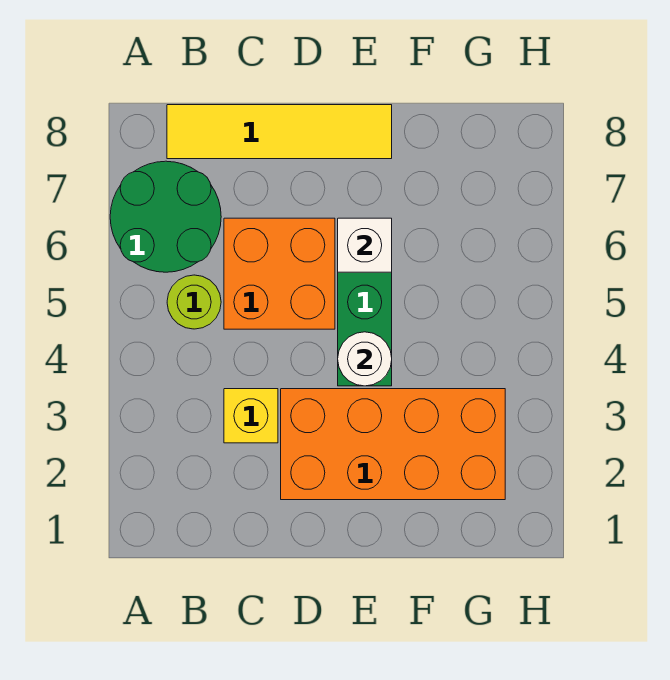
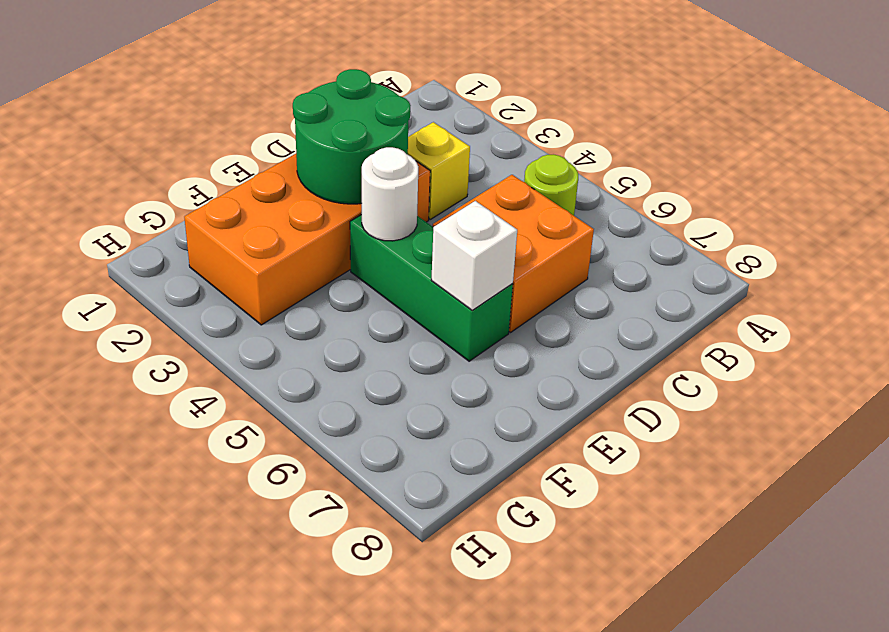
green round brick A6:B7 level 1 -> green round brick D2:E3 level 2
yellow tile B8:E8 level 1 -> none

